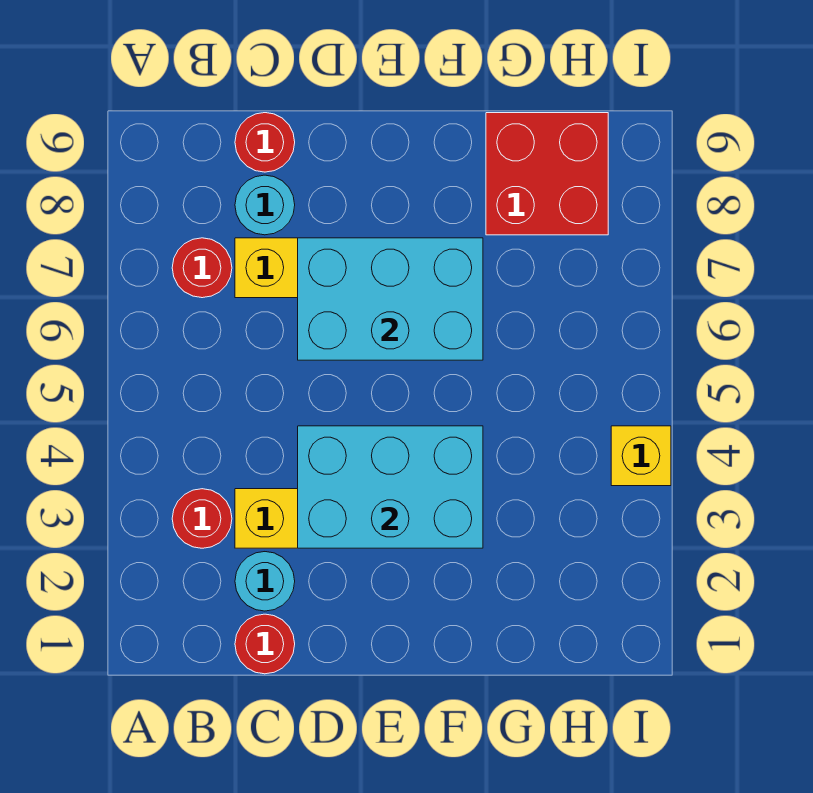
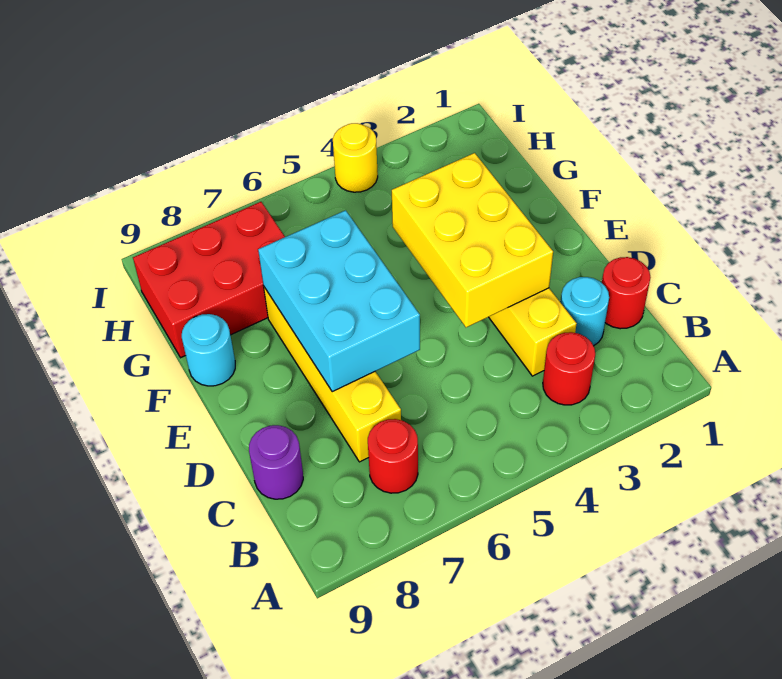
cyan round brick C8 level 1 -> cyan round brick F9 level 1
red round brick C9 level 1 -> purple round brick C9 level 1
cyan brick D3:F4 level 2 -> yellow brick D3:F4 level 2
red brick G8:H9 level 1 -> red brick G7:H9 level 1
yellow brick I4 level 1 -> yellow round brick I4 level 1

